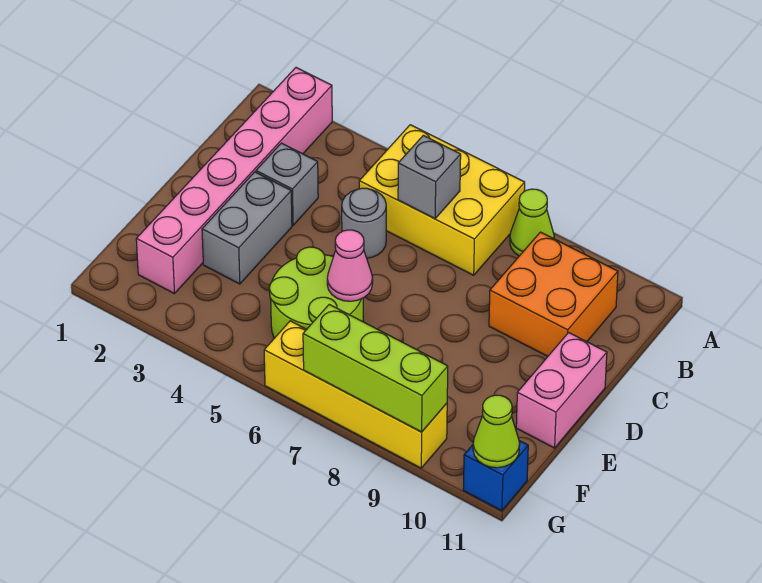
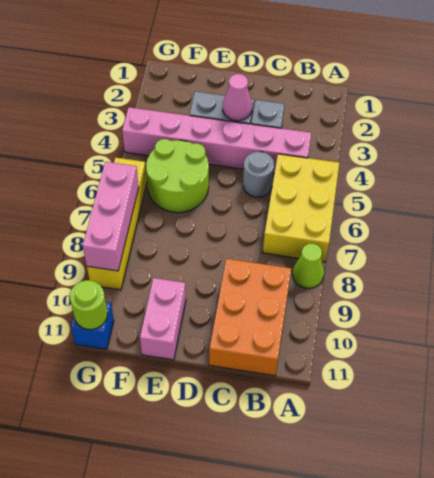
pink brick A2:F2 level 1 -> pink brick B4:G4 level 1
grey brick B6 level 2 -> none
orange brick B9:C10 level 1 -> orange brick B9:C11 level 1
pink brick D11:E11 level 1 -> pink brick E10:E11 level 1
pink cone E6 level 2 -> pink cone D3 level 2
lime brick G7:G9 level 2 -> pink brick G7:G9 level 2
lime cone G11 level 2 -> lime round brick G11 level 2

